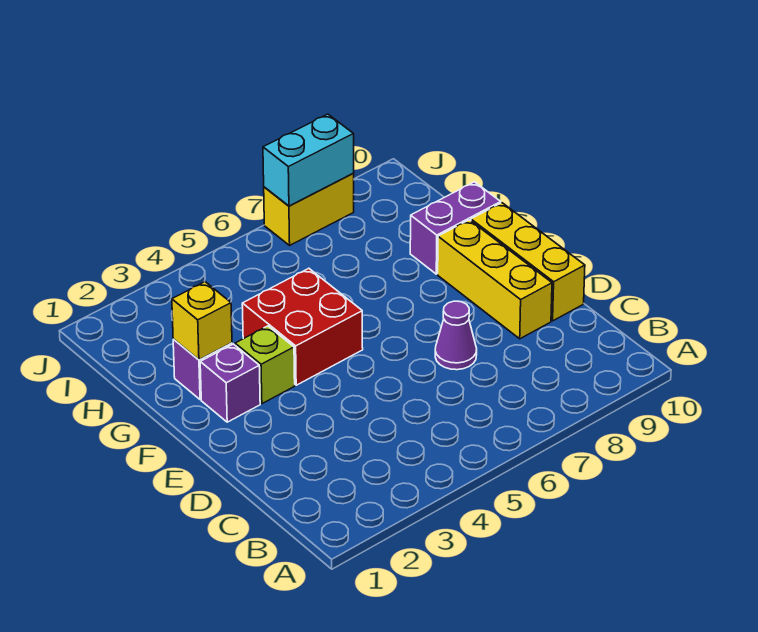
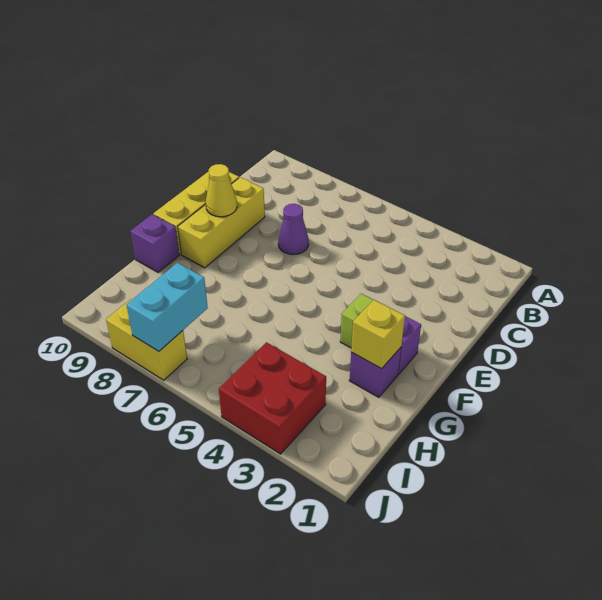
none -> yellow cone E9 level 2
red brick F4:G5 level 1 -> red brick I3:J4 level 1
purple brick G9:G10 level 1 -> purple brick G10 level 1
cyan brick J7:J8 level 2 -> cyan brick I7:J7 level 2

